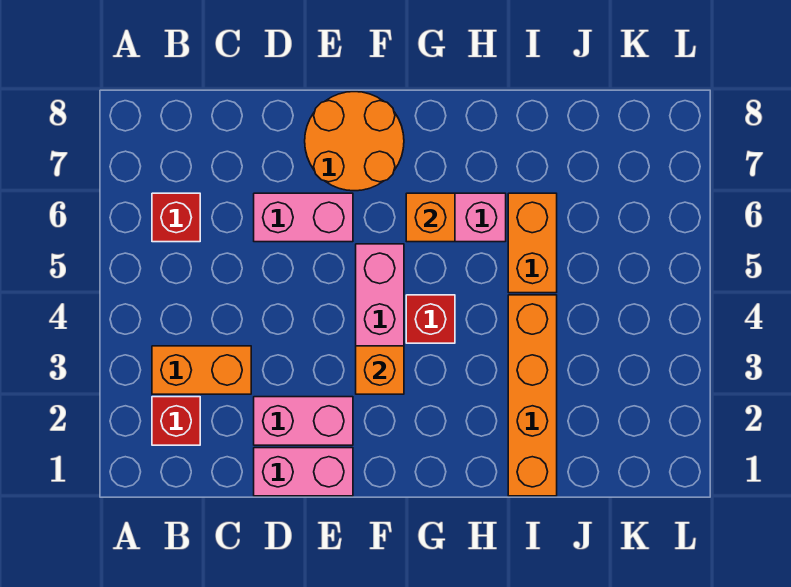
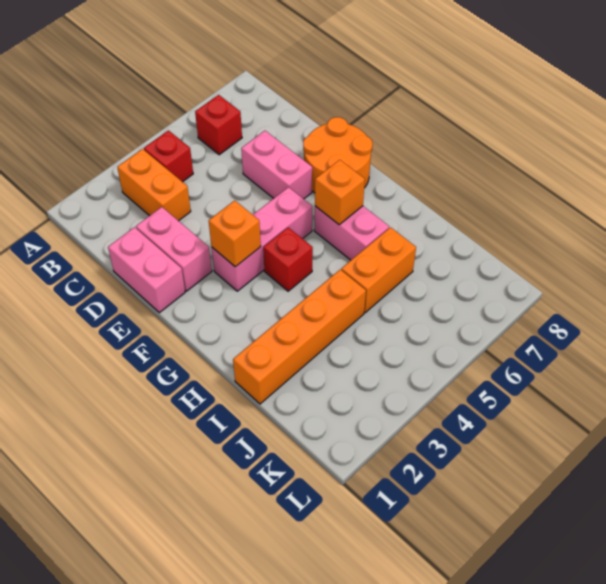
red brick B2 level 1 -> red brick B4 level 1

